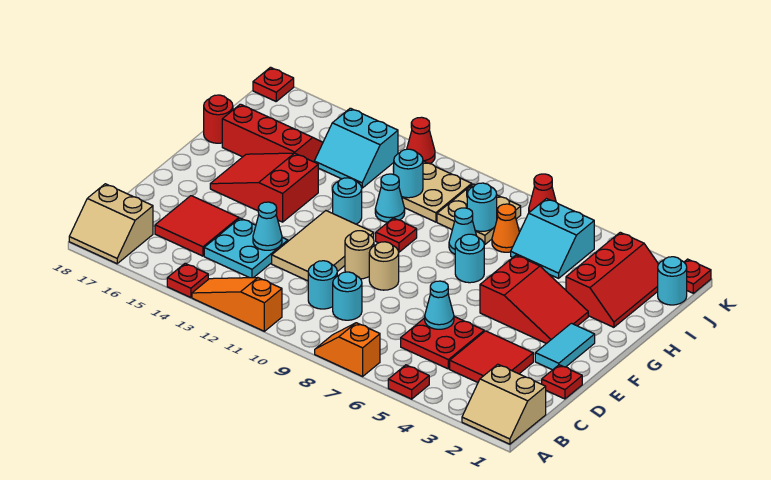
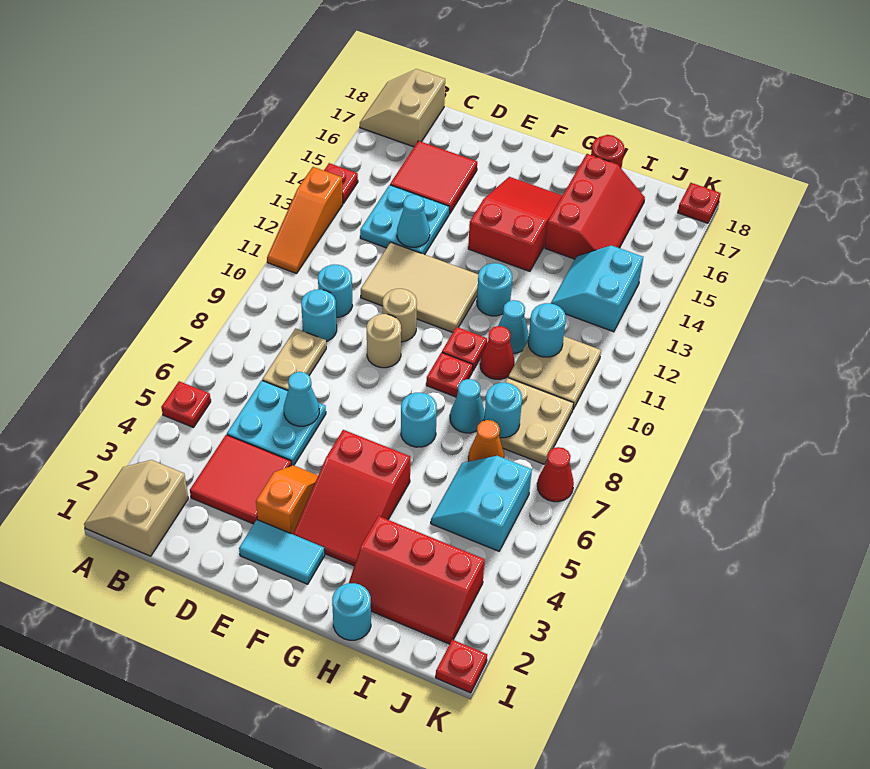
orange slope A7:A8 level 1 top 7 -> orange slope E3:E4 level 1 top 3
orange slope A11:A13 level 1 top 11 -> orange slope A11:A13 level 1 top 13
red plate C5:D6 level 1 -> cyan plate C5:D6 level 1
none -> tan plate C7:C8 level 1
red plate D1 level 1 -> red plate G9 level 1
cyan round brick J1 level 1 -> cyan round brick H1 level 1
red cone K12 level 1 -> red cone H10 level 1

